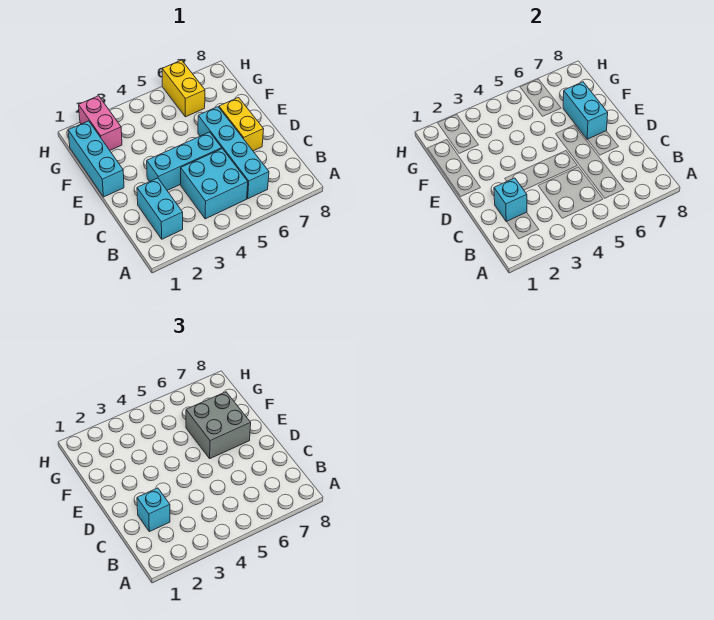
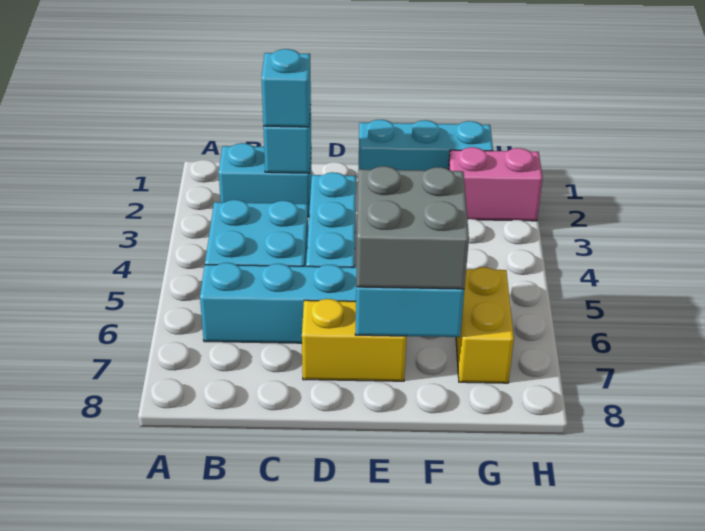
yellow brick G6:H6 level 1 -> yellow brick G6:G7 level 1

